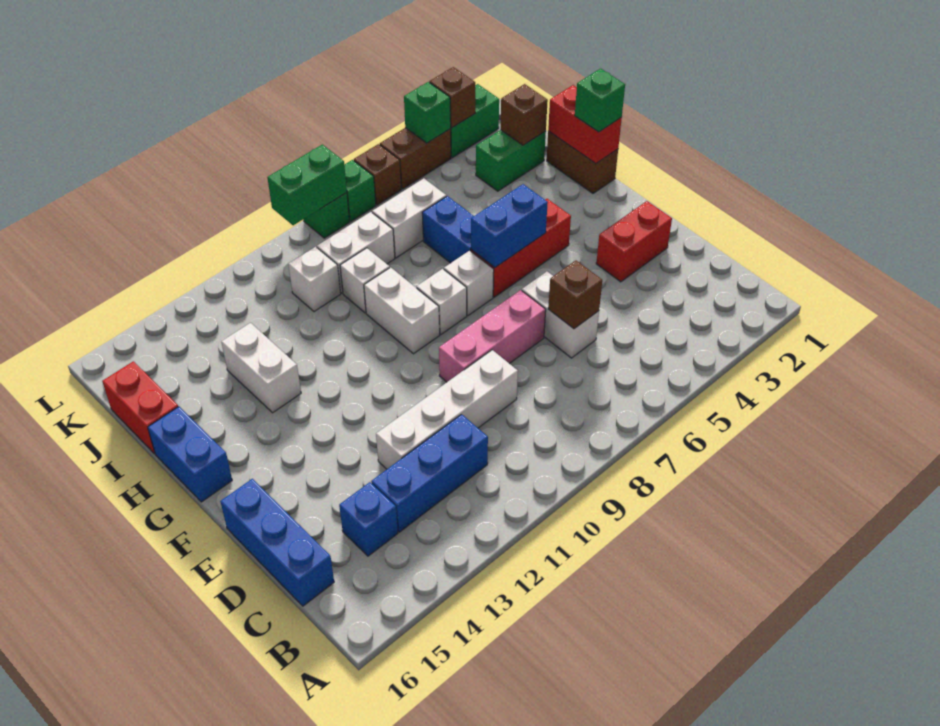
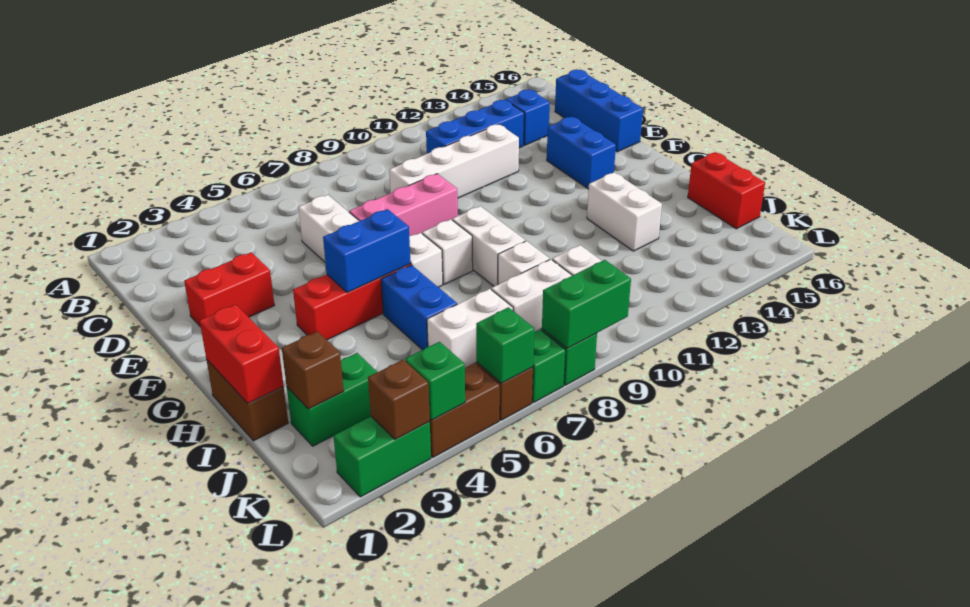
brown brick D6 level 2 -> none
blue brick G16:H16 level 1 -> blue brick E14:F14 level 1
green brick H1 level 3 -> green brick L6 level 2

